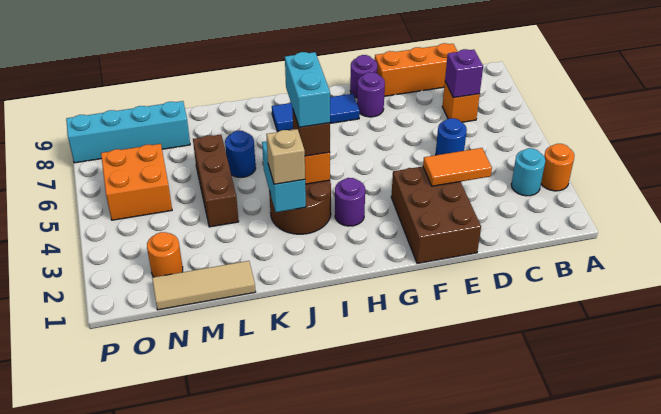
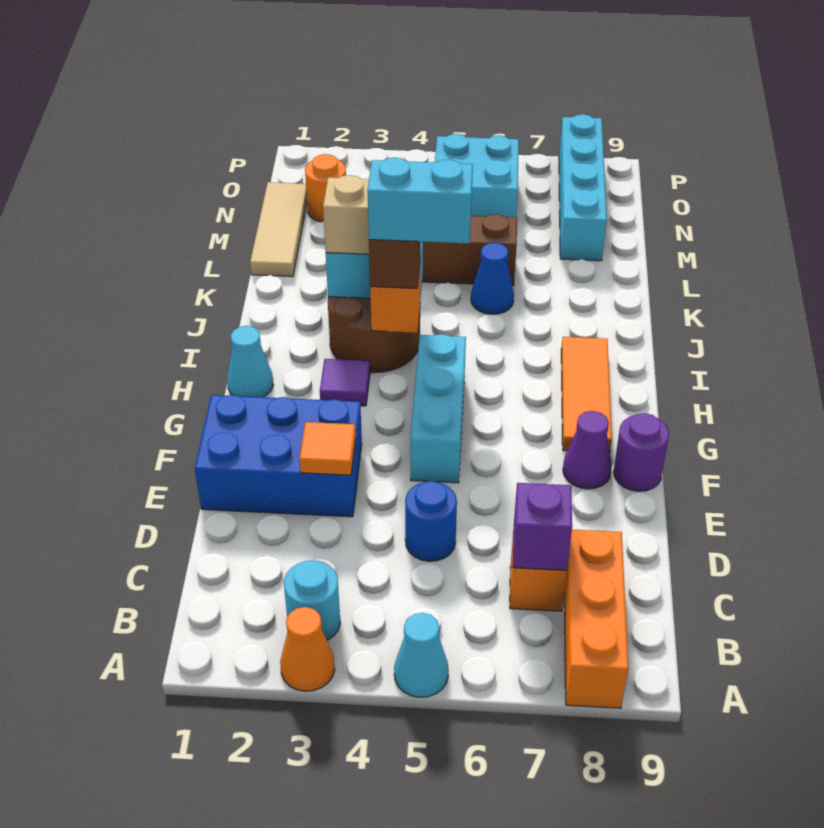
orange round brick A3 level 1 -> orange cone A3 level 1
none -> cyan cone A5 level 1
orange brick C9:E9 level 1 -> orange brick A8:C8 level 1
orange tile D3:E3 level 2 -> orange tile E3 level 2
brown brick E1:F3 level 1 -> blue brick E1:F3 level 1
none -> cyan brick F5:H5 level 1
purple round brick F8 level 1 -> purple cone F8 level 1
blue tile G8:I8 level 1 -> orange tile G8:I8 level 1
none -> cyan cone H1 level 1
purple round brick H3 level 1 -> purple tile H3 level 1
blue round brick K6 level 1 -> blue cone K6 level 1
orange brick N5:O6 level 1 -> cyan brick N5:O6 level 1

